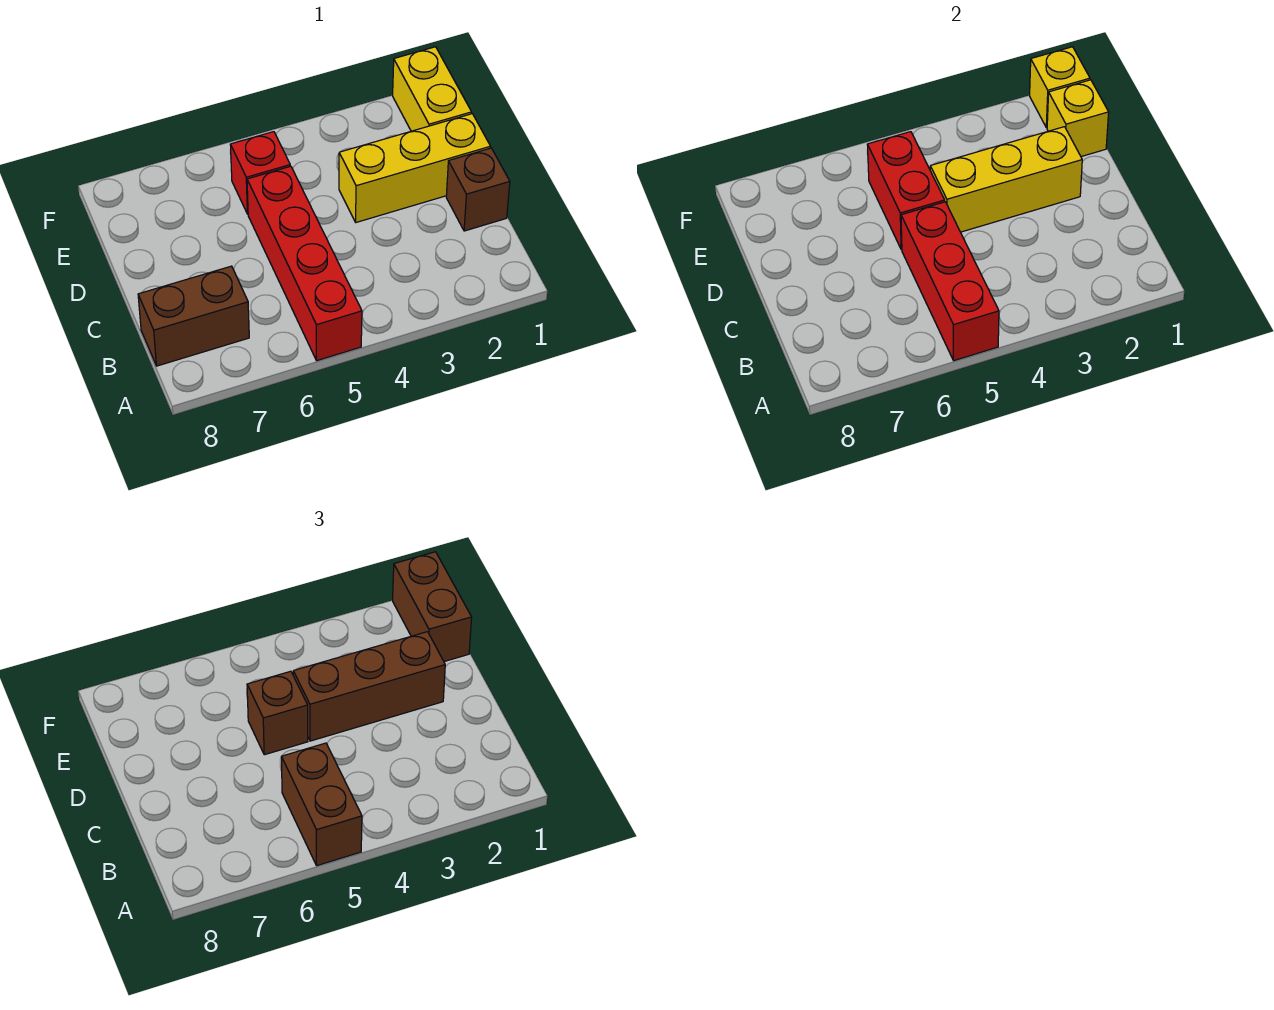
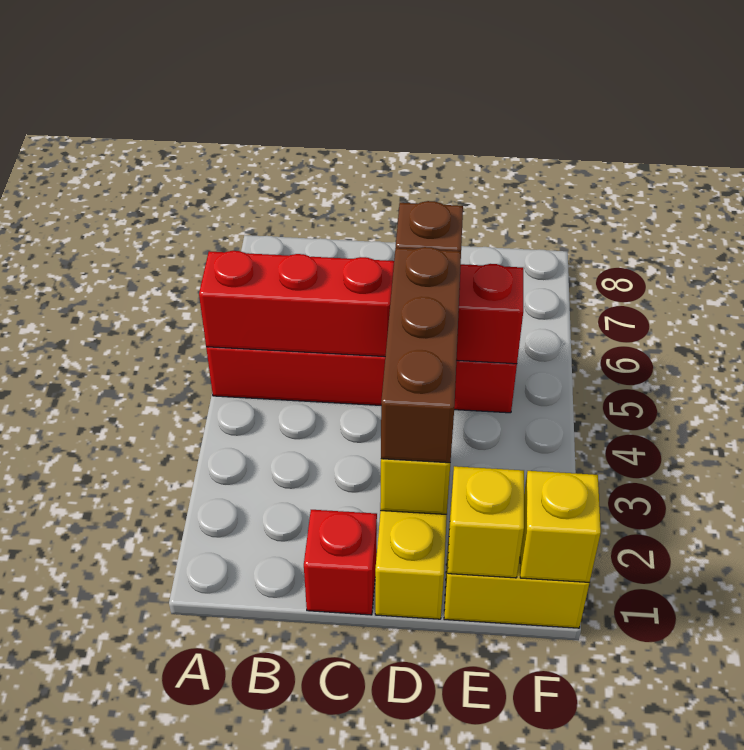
brown brick A5:B5 level 3 -> none
brown brick B7:B8 level 1 -> none
brown brick C1 level 1 -> red brick C1 level 1
brown brick E1:F1 level 3 -> none

